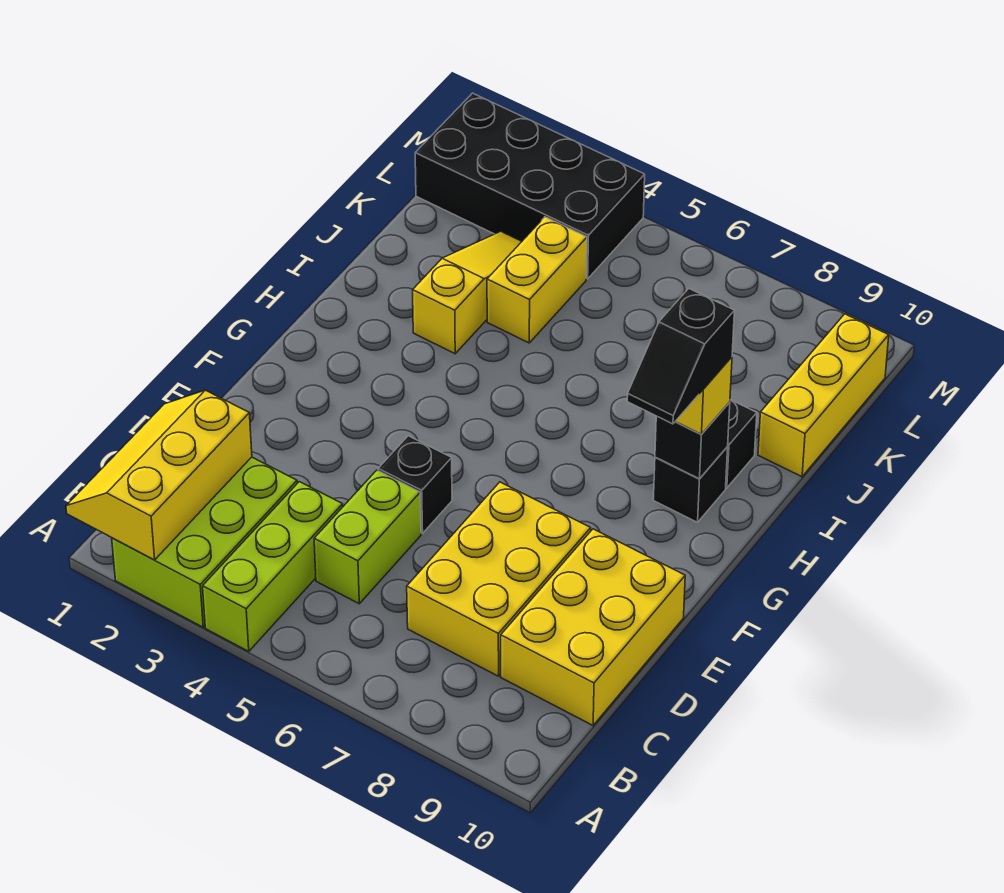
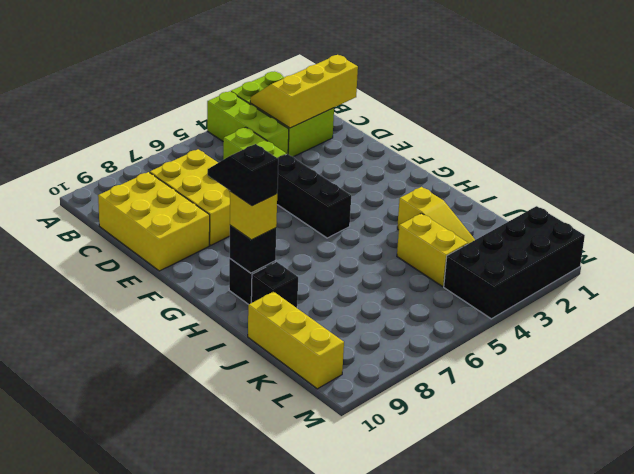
yellow slope A1:C2 level 2 top 2 -> yellow slope B1:C3 level 2 top C
black brick E5 level 1 -> black brick E5:G5 level 1

